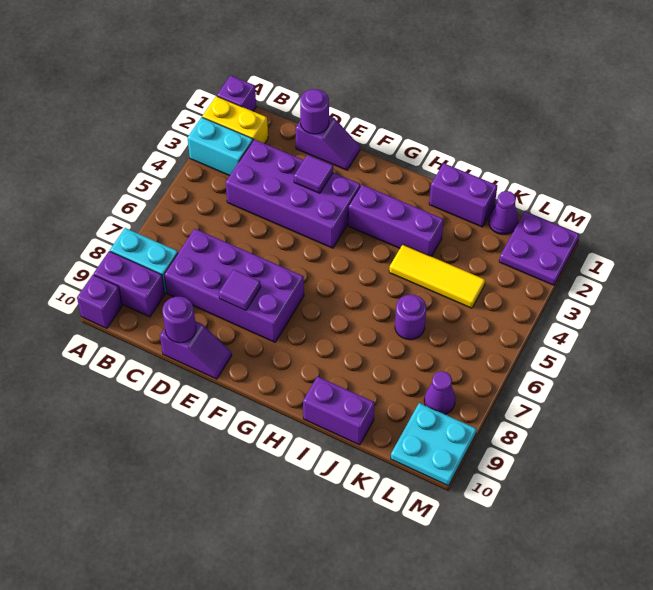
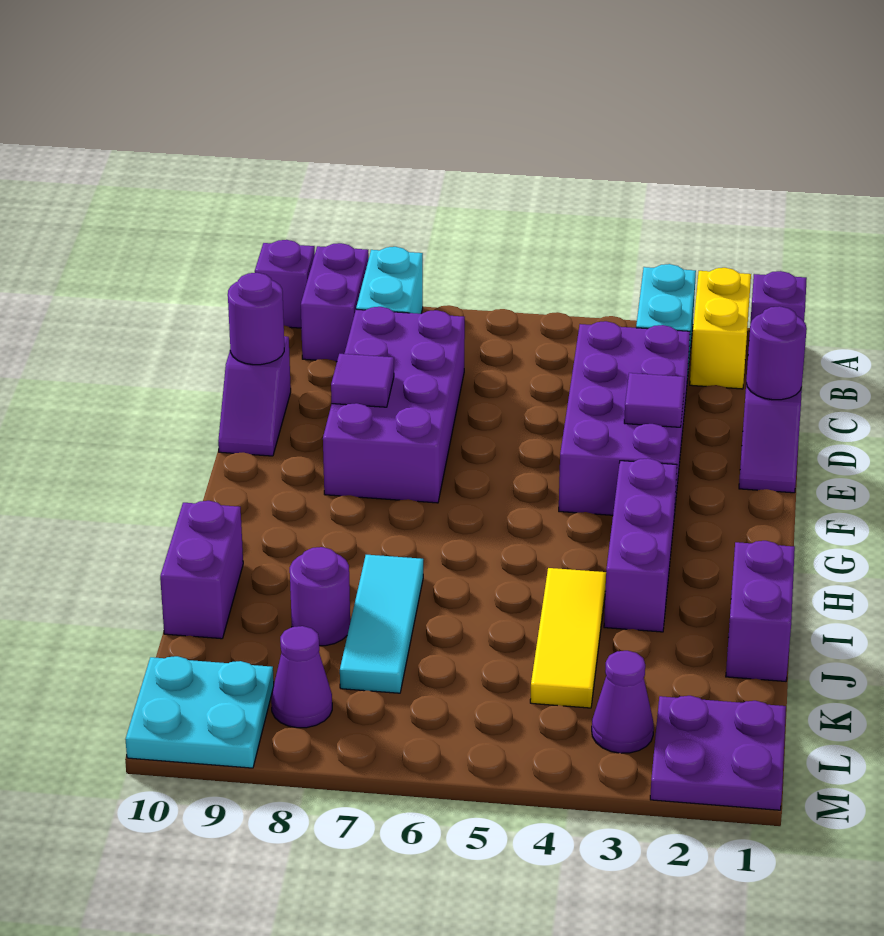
none -> cyan tile I7:K7 level 1
purple round brick J6 level 1 -> purple round brick J8 level 1
purple cone K1 level 1 -> purple cone L3 level 1

